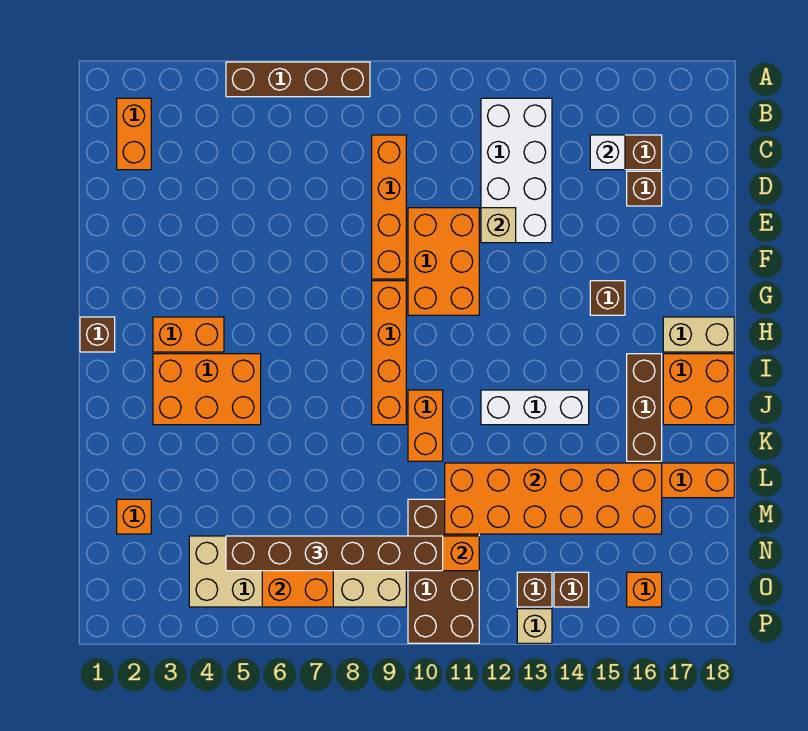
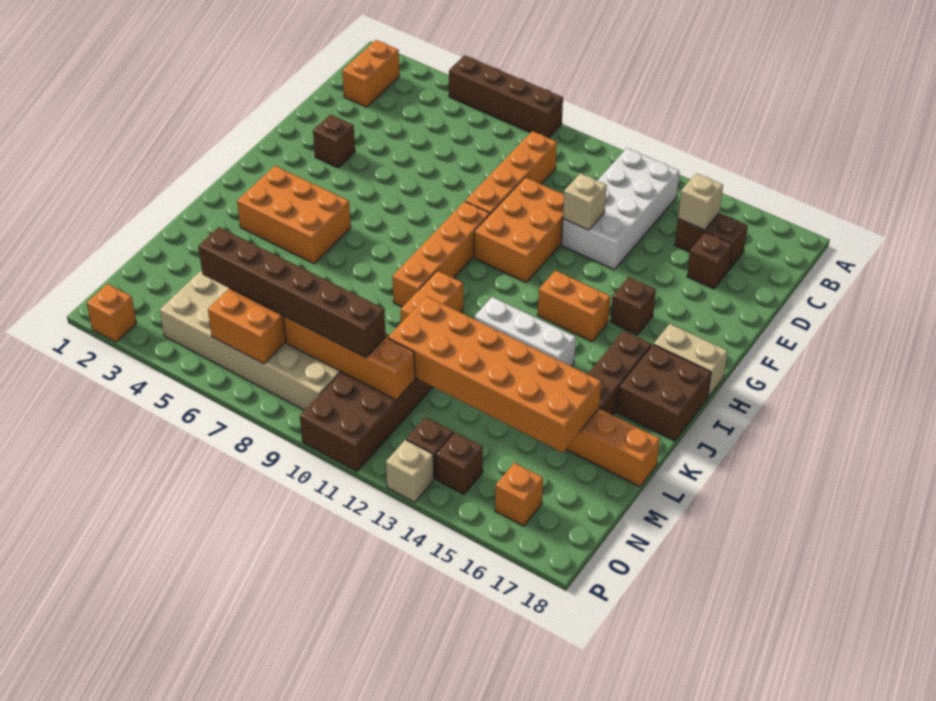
white brick C15 level 2 -> tan brick C15 level 2
brown brick H1 level 1 -> brown brick F3 level 1
orange brick H3:H4 level 1 -> orange brick H13:H14 level 1
orange brick I17:J18 level 1 -> brown brick I17:J18 level 1
orange brick M2 level 1 -> orange brick P2 level 1

